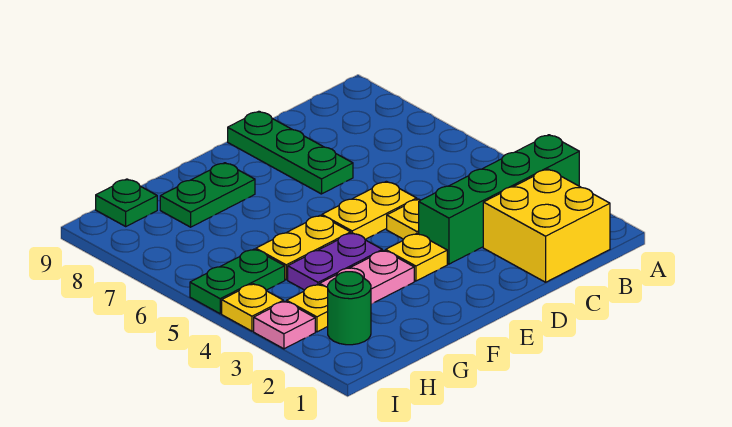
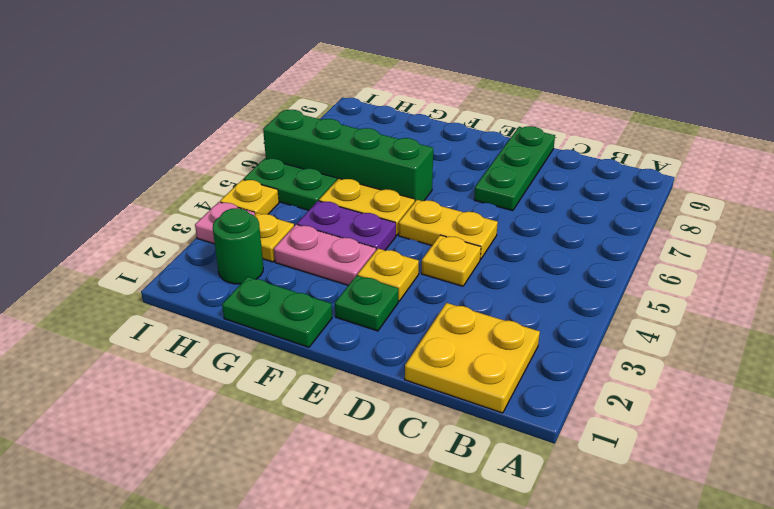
green brick A3:D3 level 1 -> green brick F6:I6 level 1
yellow brick B1:C2 level 1 -> yellow plate B1:C2 level 1
green plate F8:G8 level 1 -> green plate F1:G1 level 1
green plate H9 level 1 -> green plate E2 level 1

